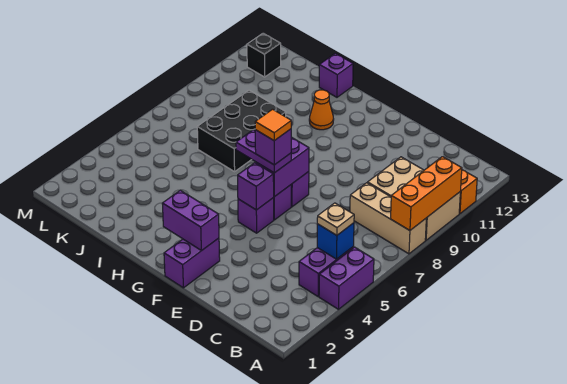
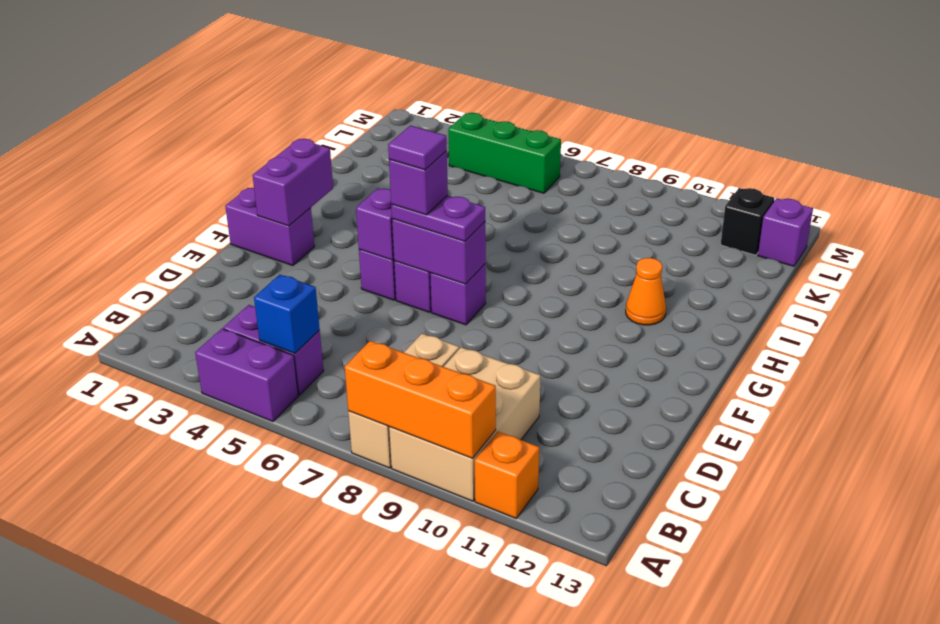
tan plate B5 level 3 -> none
purple plate F6:G6 level 3 -> purple plate F6:F7 level 3
orange tile F6 level 5 -> purple tile F6 level 5
black brick I7:J9 level 1 -> none
purple brick I13 level 1 -> purple brick L13 level 1
none -> green brick L4:L6 level 1

